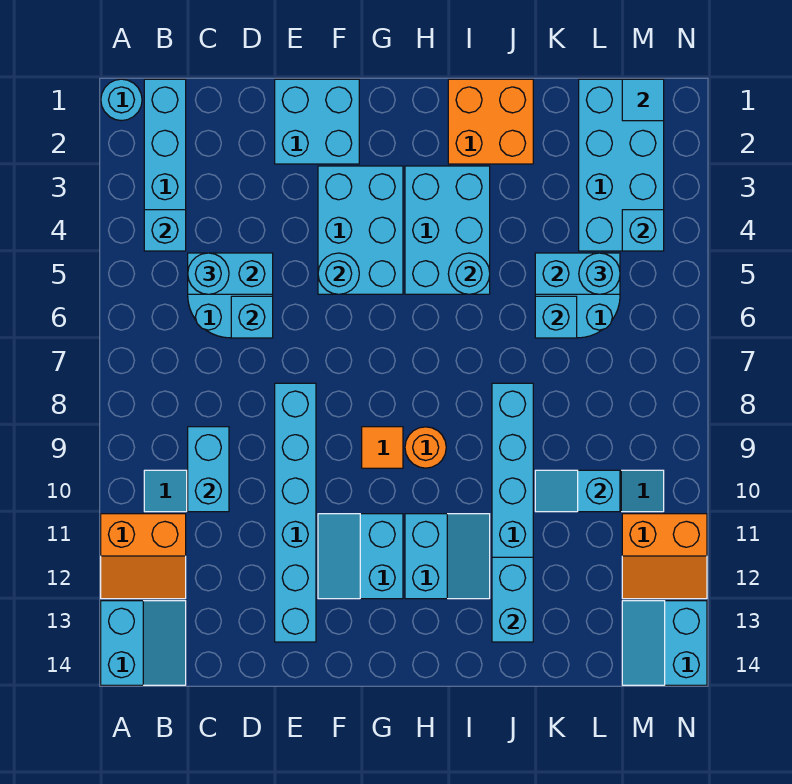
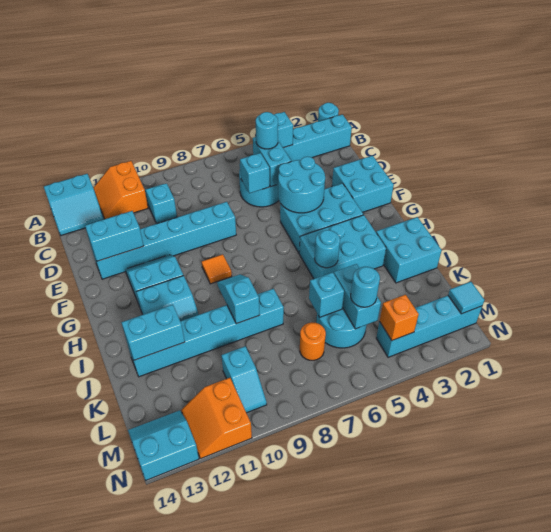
cyan brick C9:C10 level 2 -> cyan brick E12:E13 level 2
cyan round brick F5 level 2 -> cyan round brick E4:F5 level 2
orange round brick H9 level 1 -> orange round brick L7 level 1
orange brick I1:J2 level 1 -> cyan brick I1:J2 level 1
cyan slope K10:L10 level 2 top L -> cyan slope I9:J9 level 2 top J
cyan brick L1:M4 level 1 -> cyan brick M1:M4 level 1
cyan brick M4 level 2 -> orange brick M4 level 2

